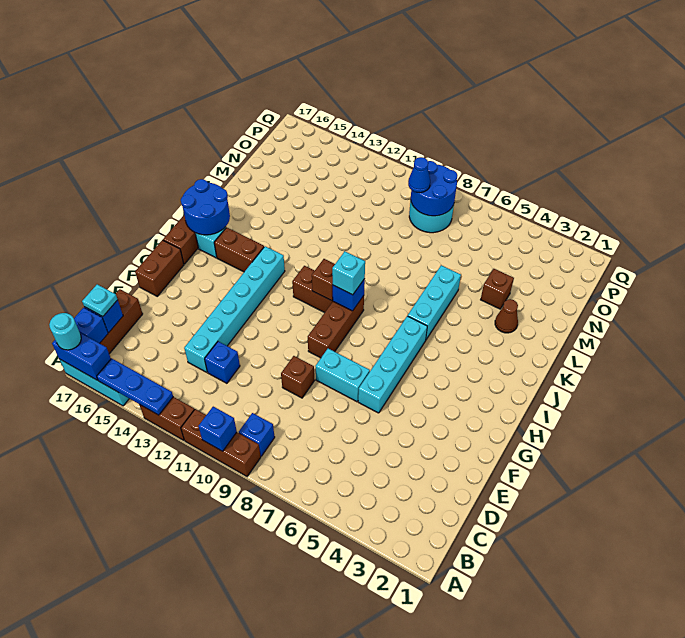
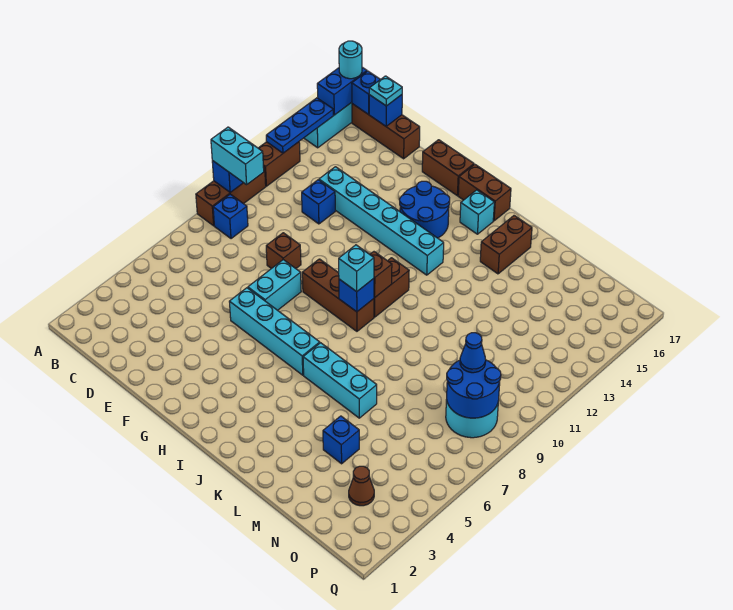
none -> cyan brick A10:B10 level 3
brown brick I14:I15 level 1 -> brown brick K15:K16 level 1
blue round brick I16:J17 level 2 -> blue round brick G14:H15 level 1
brown cone L3 level 1 -> brown cone O3 level 1
brown brick M4 level 1 -> blue brick M4 level 1

